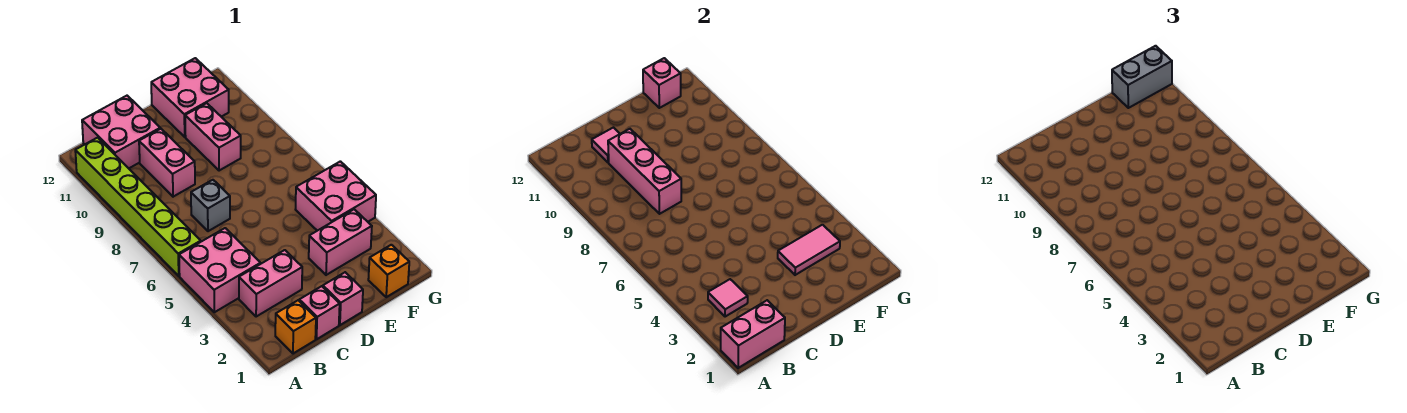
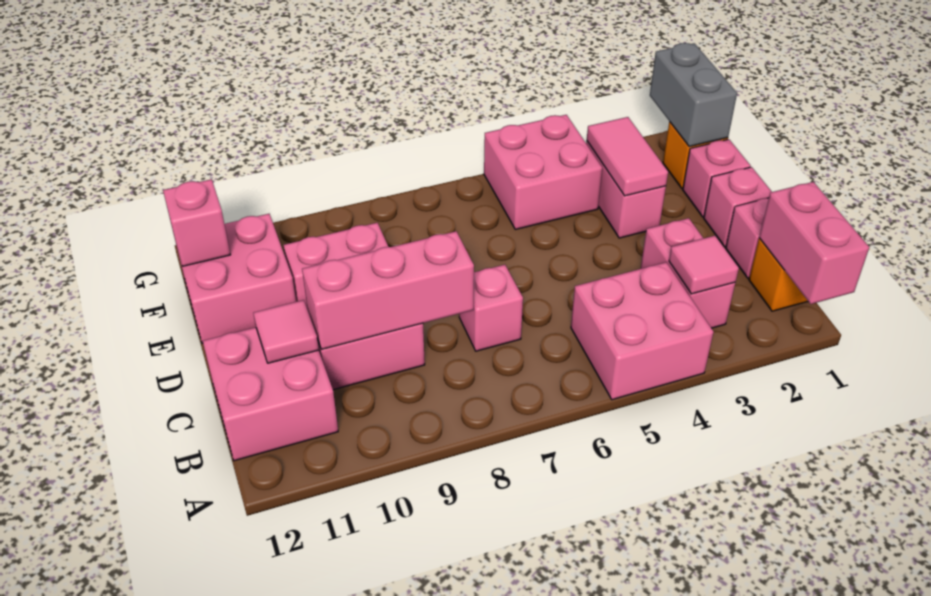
lime brick A6:A11 level 1 -> none
grey brick C7 level 1 -> pink brick C7 level 1
none -> pink brick E1 level 1
grey brick F12:G12 level 3 -> grey brick F1:G1 level 2

